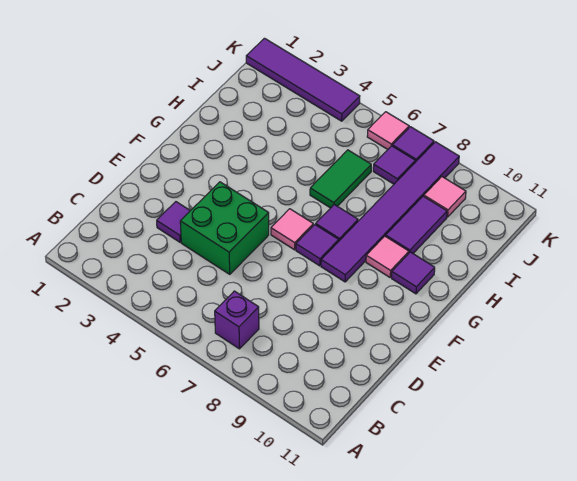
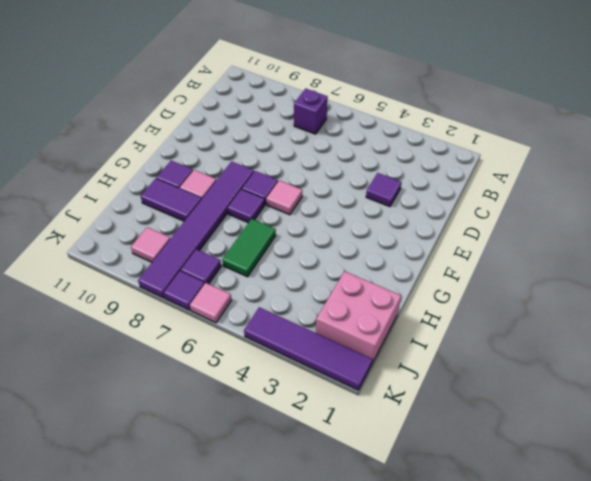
green brick D4:E5 level 1 -> none
purple tile H9:I9 level 1 -> purple tile H9:H10 level 1
none -> pink brick I1:J2 level 1

